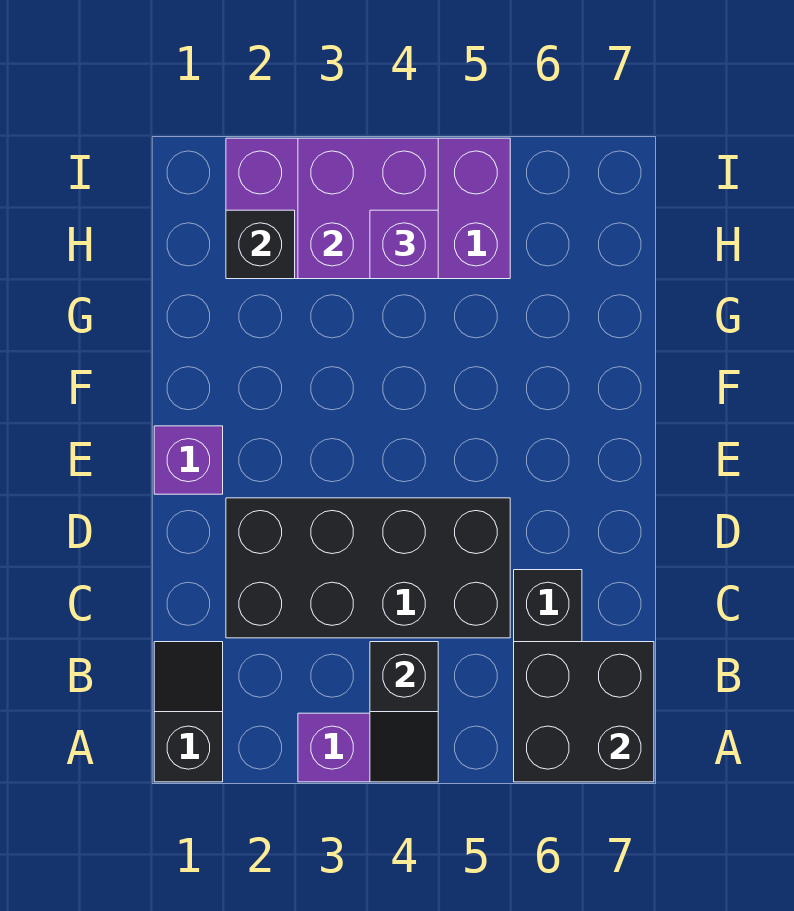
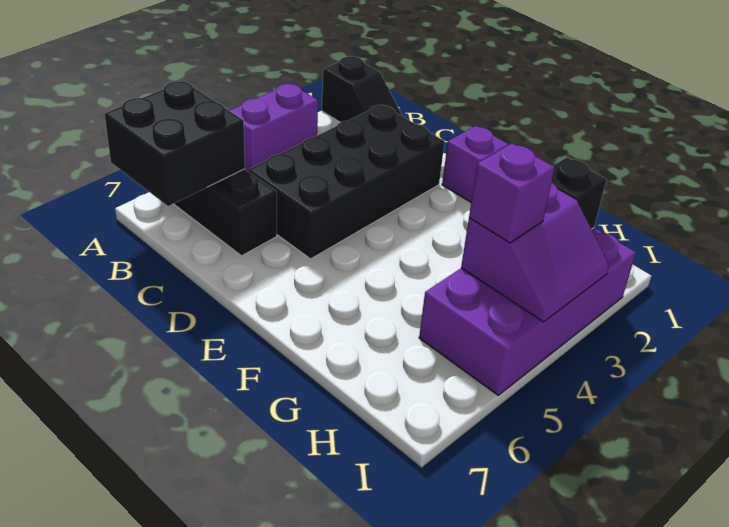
black slope A4:B4 level 2 top B -> none
purple brick H3:I4 level 2 -> purple slope H3:I4 level 2 top H

